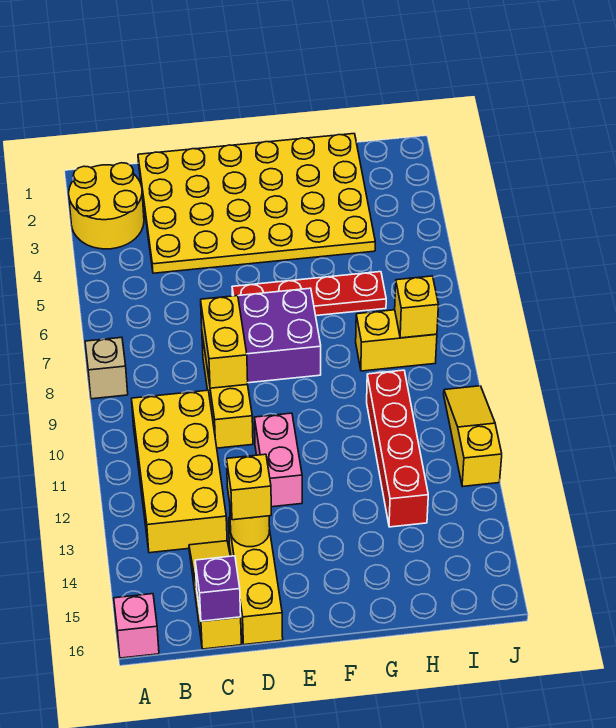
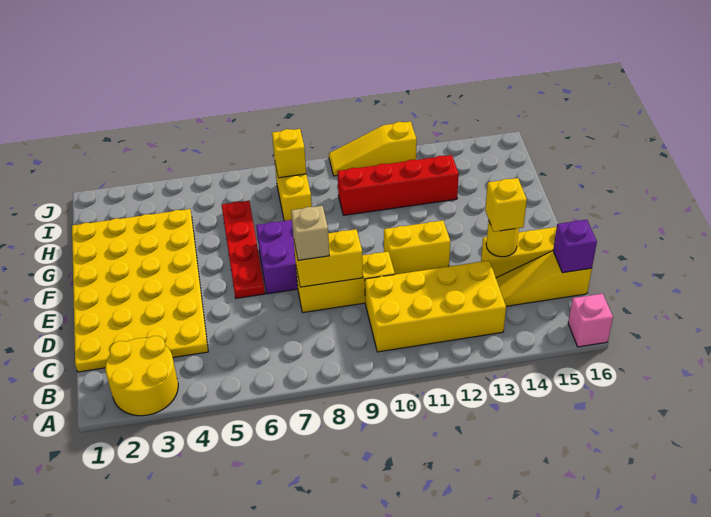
tan brick A8 level 1 -> tan brick D8 level 3
pink brick E11:E12 level 1 -> yellow brick E11:E12 level 1

